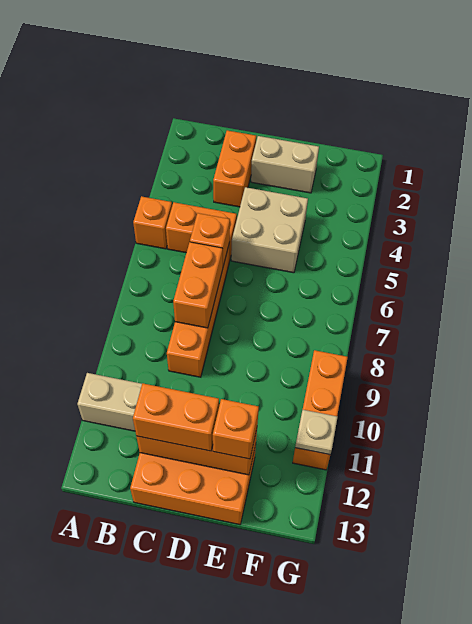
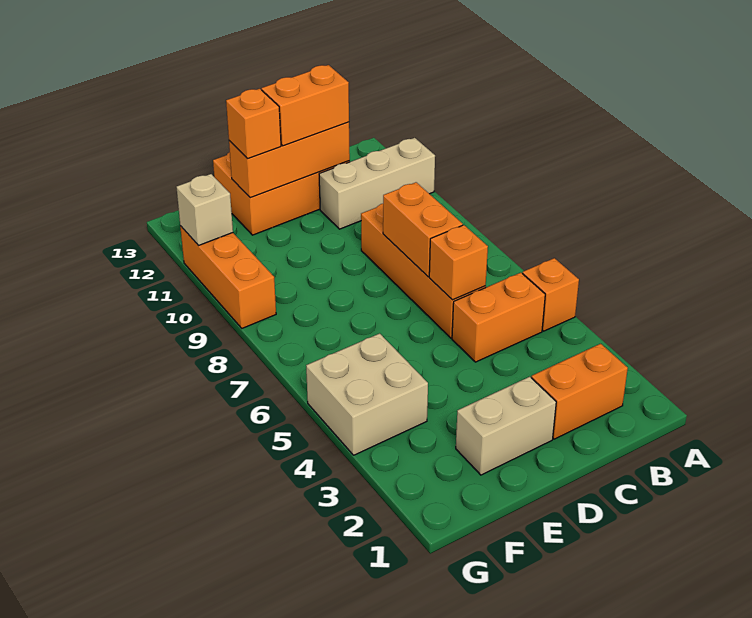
orange brick C2:C3 level 1 -> orange brick B2:C2 level 1
tan brick D4:E5 level 1 -> tan brick F4:G5 level 1
tan plate G11 level 2 -> tan brick G11 level 2

